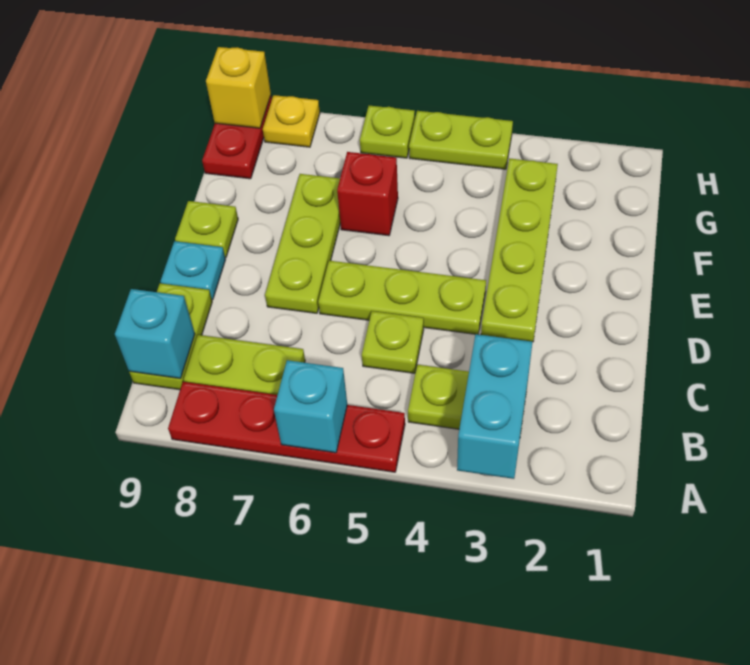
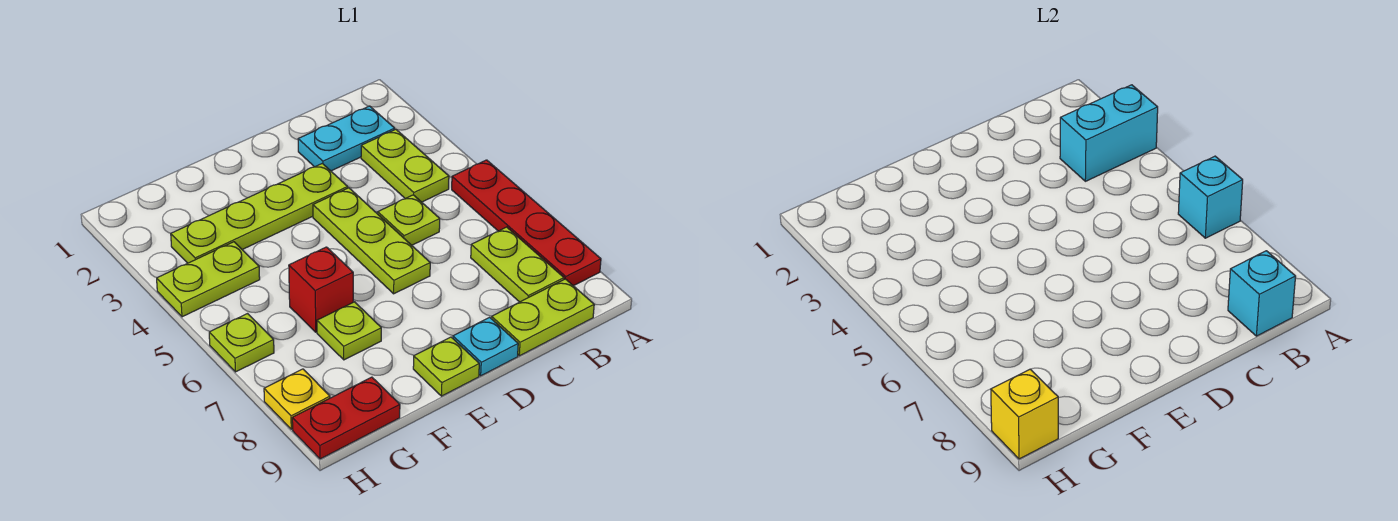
none -> cyan plate B2:C2 level 1
lime plate D7:F7 level 1 -> lime plate F7 level 1
lime plate H4:H5 level 1 -> lime plate G4:H4 level 1

